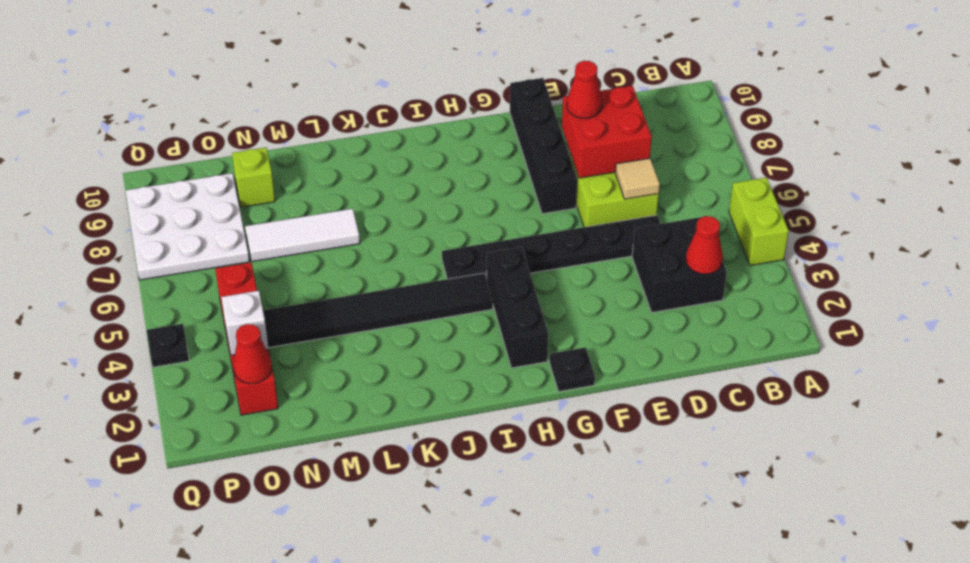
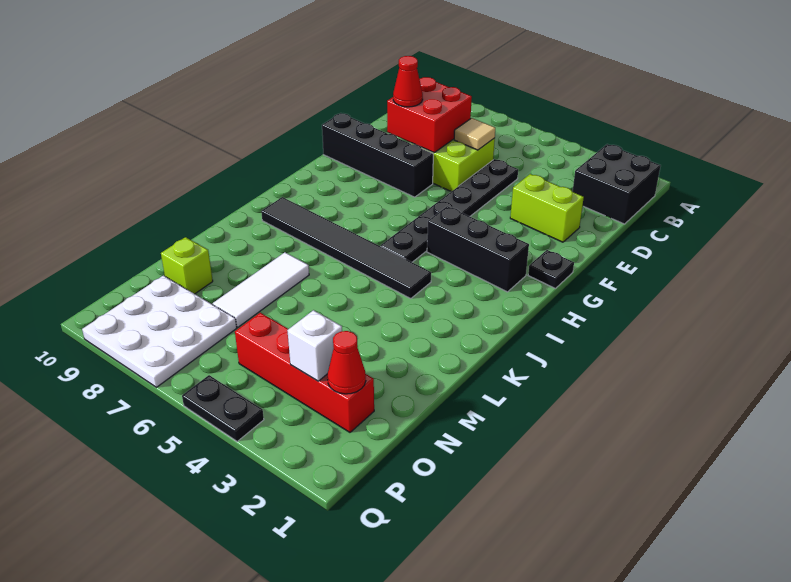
lime brick A4:A5 level 1 -> lime brick E2:E3 level 1
black brick C3:D4 level 1 -> black brick B1:C2 level 1
red cone C3 level 2 -> none
black tile I4:N4 level 1 -> black tile J4:J9 level 1
black plate Q4 level 1 -> black plate Q4:Q5 level 1

